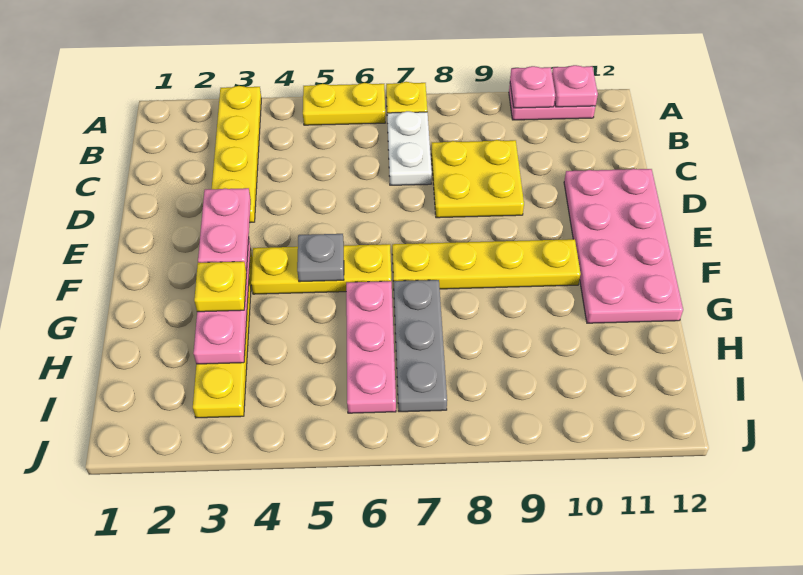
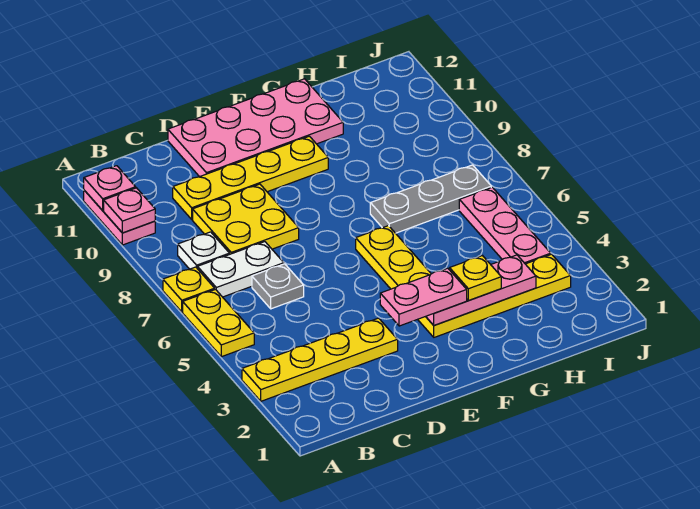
none -> white plate B8 level 1
grey plate F5 level 2 -> grey plate C6 level 1
yellow plate F7:F10 level 1 -> yellow plate C10:F10 level 1
pink plate G6:I6 level 1 -> pink plate I4:I6 level 1

